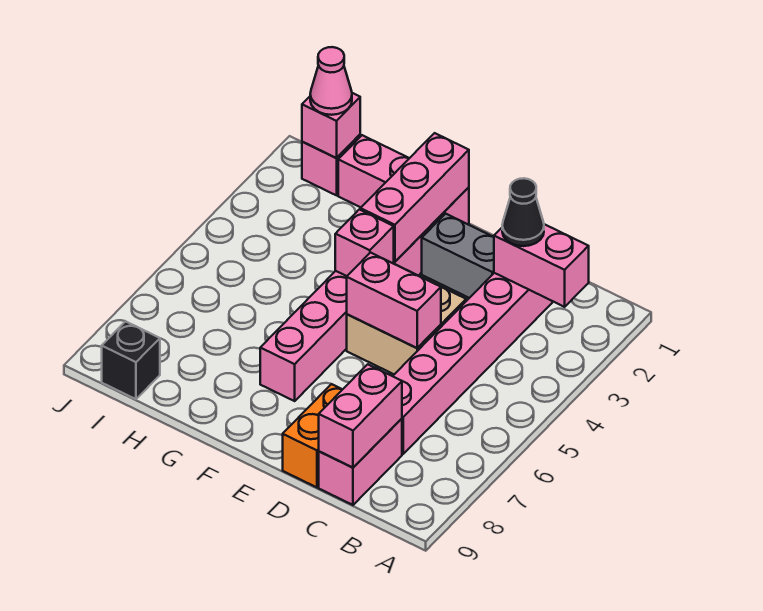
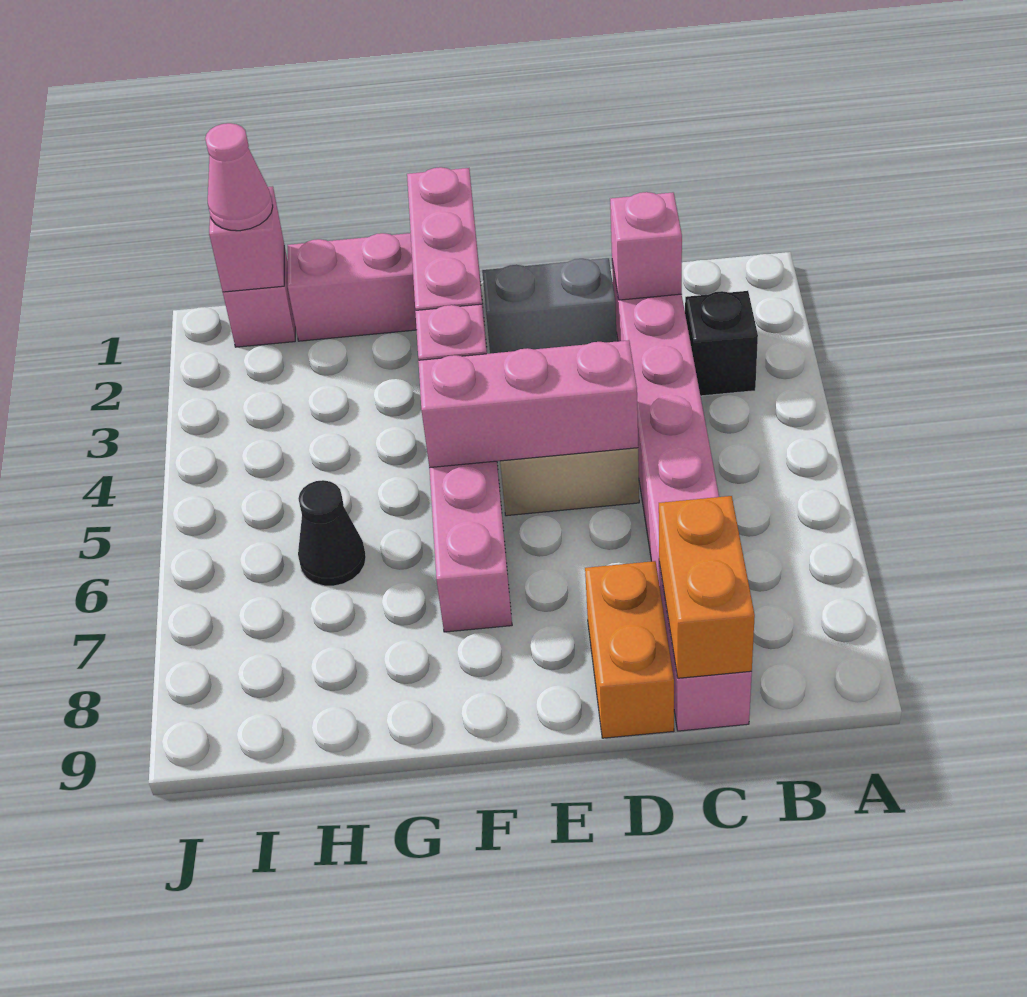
pink brick B2:C2 level 2 -> pink brick C2 level 2
black cone C2 level 3 -> black cone H6 level 1
pink brick C8:C9 level 2 -> orange brick C8:C9 level 2
pink brick D5:E5 level 2 -> pink brick D5:F5 level 2
black brick I9 level 1 -> black brick B3 level 1

